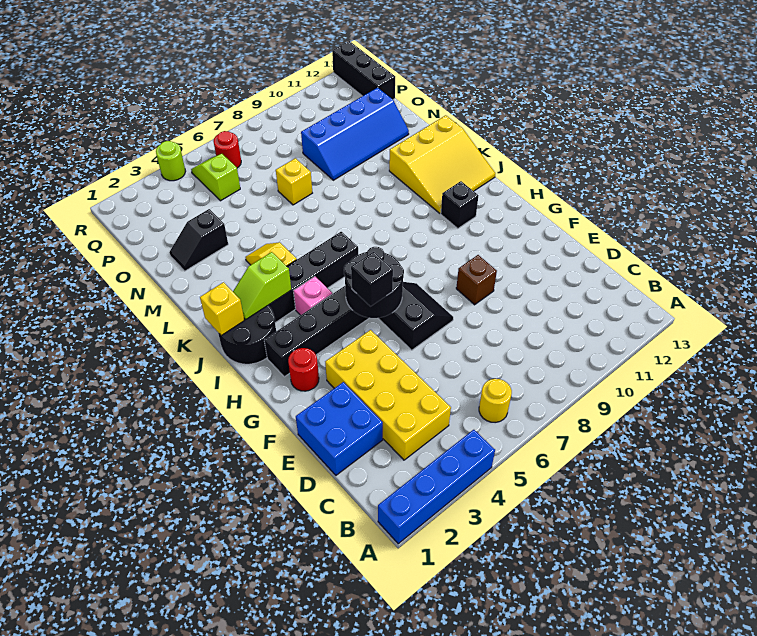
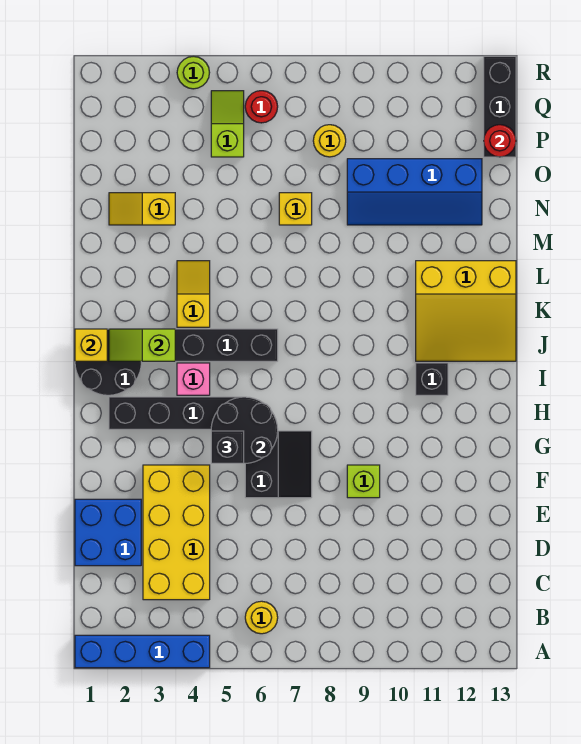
brown brick F9 level 1 -> lime brick F9 level 1
red round brick G2 level 1 -> red round brick P13 level 2
black slope N2:N3 level 1 top 3 -> yellow slope N2:N3 level 1 top 3
none -> yellow round brick P8 level 1

